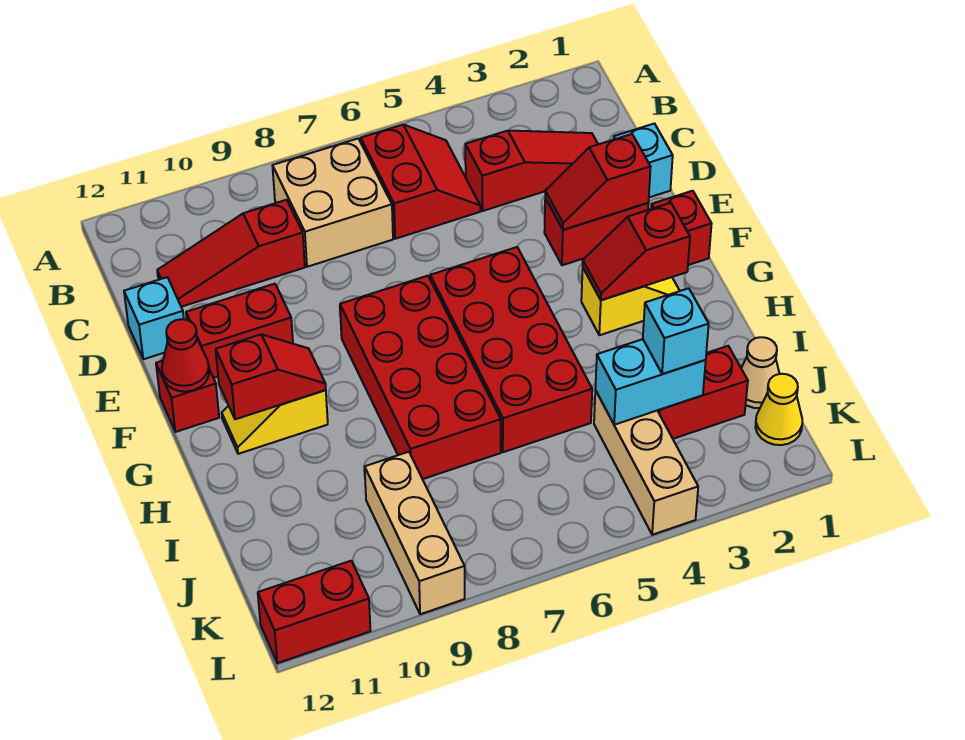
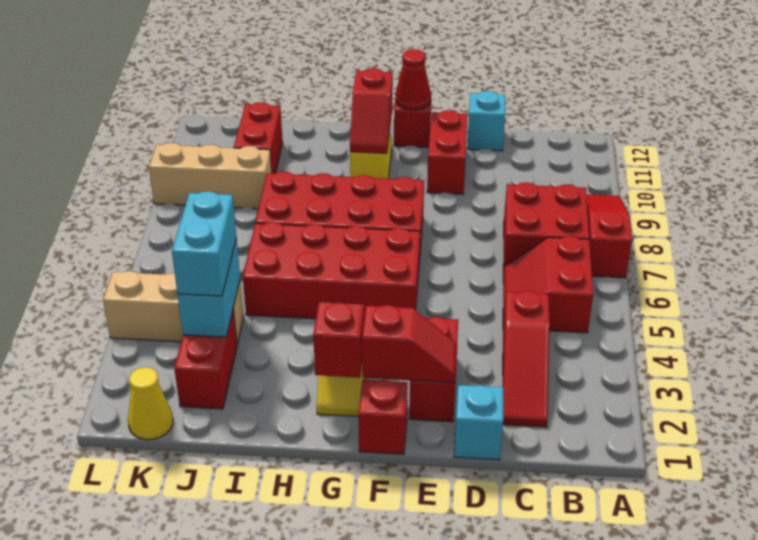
red slope B5:C6 level 1 top 6 -> red slope B5:C6 level 1 top B
tan brick B7:C8 level 1 -> red brick B7:C8 level 1
red slope C9:C11 level 1 top 9 -> red slope A7:A9 level 1 top 7
red slope E2:E3 level 2 top 2 -> red slope E2:F2 level 2 top F
tan cone J1 level 1 -> none
cyan brick J3 level 3 -> cyan brick J3:J4 level 3
red brick L11:L12 level 1 -> red brick J10:J11 level 1

